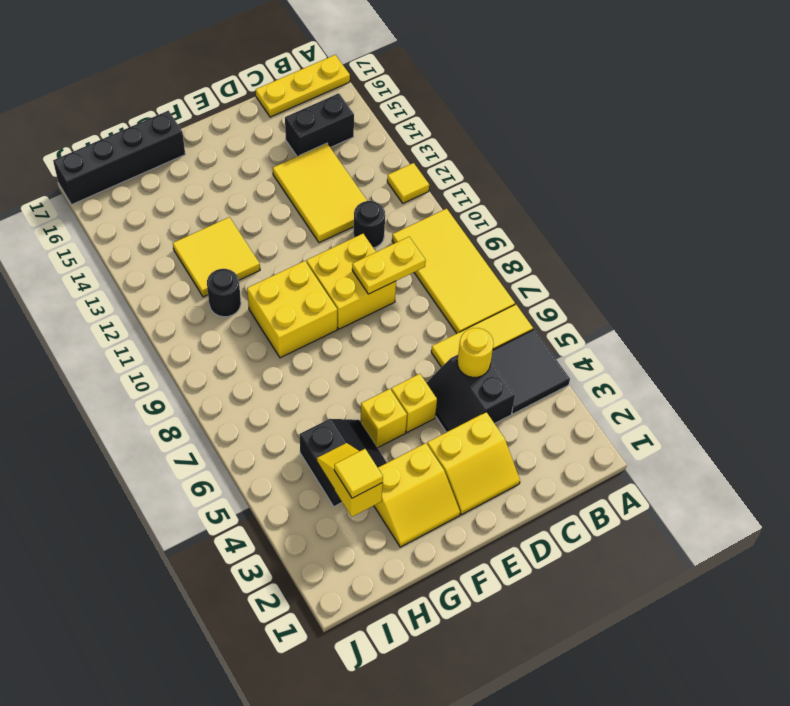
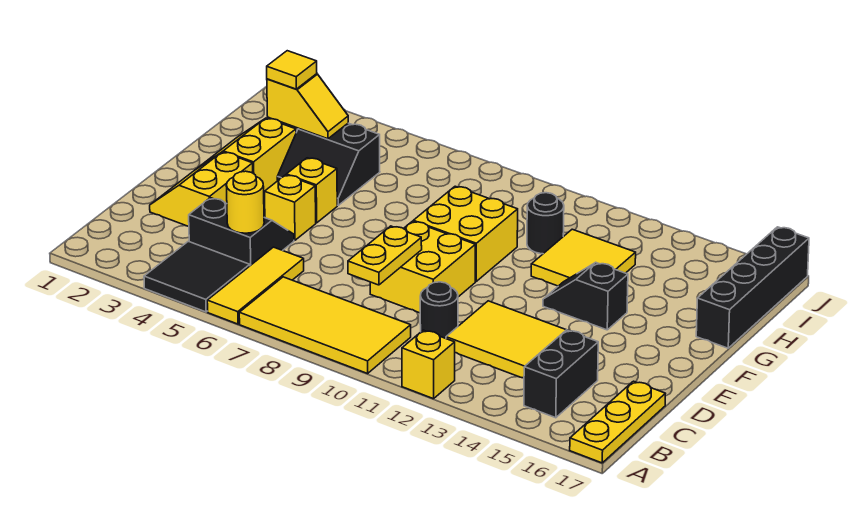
yellow tile A12 level 1 -> yellow brick A12 level 1
none -> black slope F13:F14 level 1 top 14

